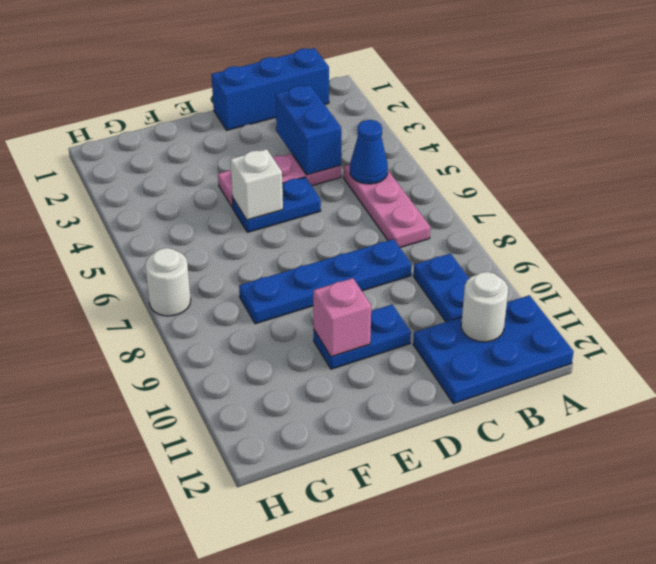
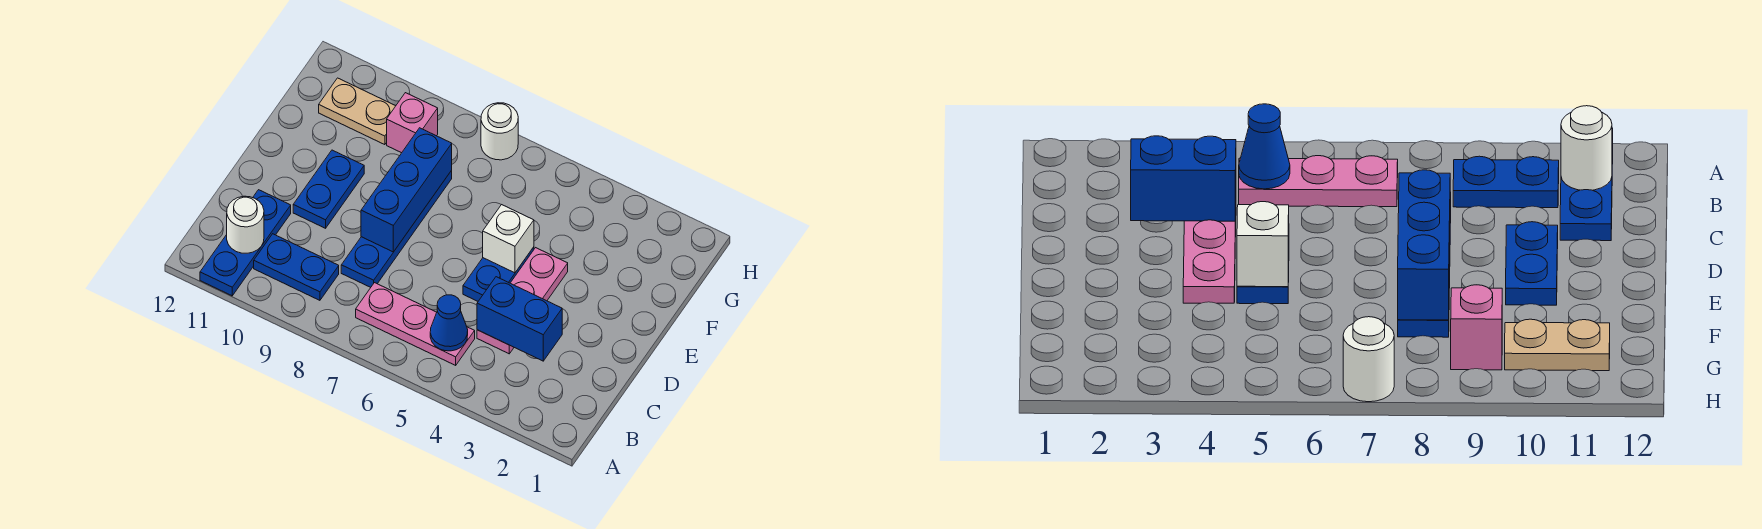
blue plate A11:C12 level 1 -> blue plate A11:C11 level 1
blue brick B1:D1 level 1 -> blue brick D8:F8 level 2
pink brick E10 level 2 -> pink brick G9 level 1
none -> tan plate G10:G11 level 1

